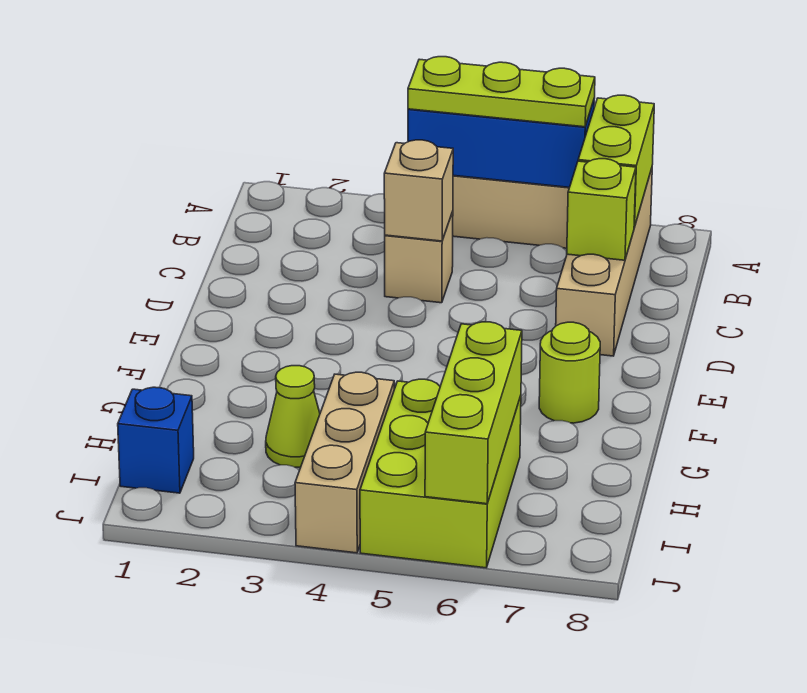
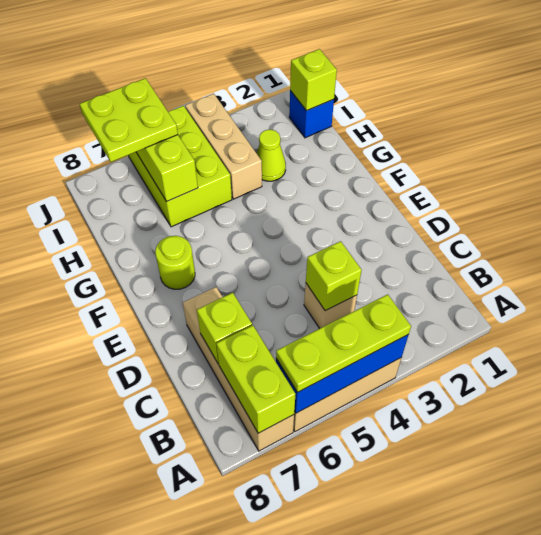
tan brick C4 level 2 -> lime brick C4 level 2
none -> lime brick I1 level 2
none -> lime plate I6:J7 level 3

